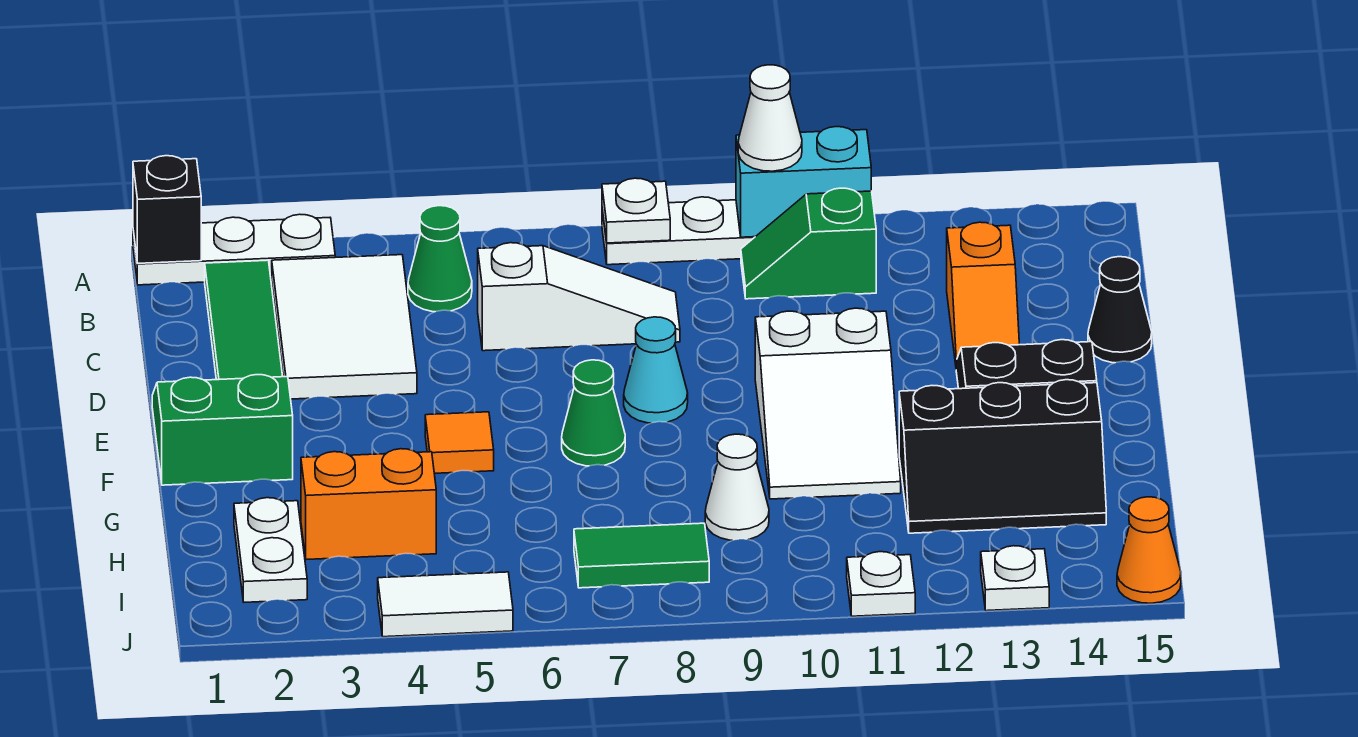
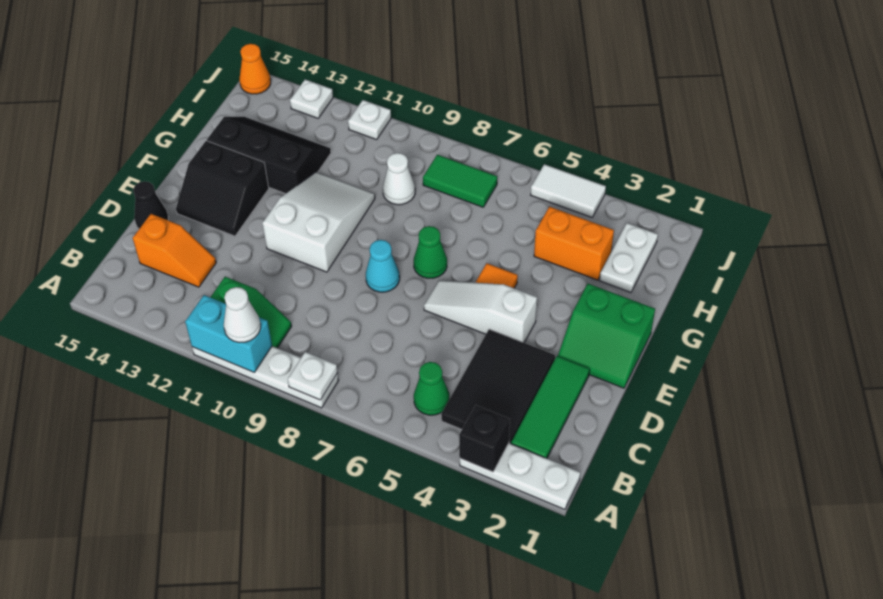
black brick A1 level 2 -> black brick A3 level 2
white tile B3:D4 level 1 -> black tile B3:D4 level 1
white slope C6:C8 level 1 top 6 -> white slope E4:E6 level 1 top 4
orange slope C13:D13 level 1 top C -> orange slope C13:C14 level 1 top 14

